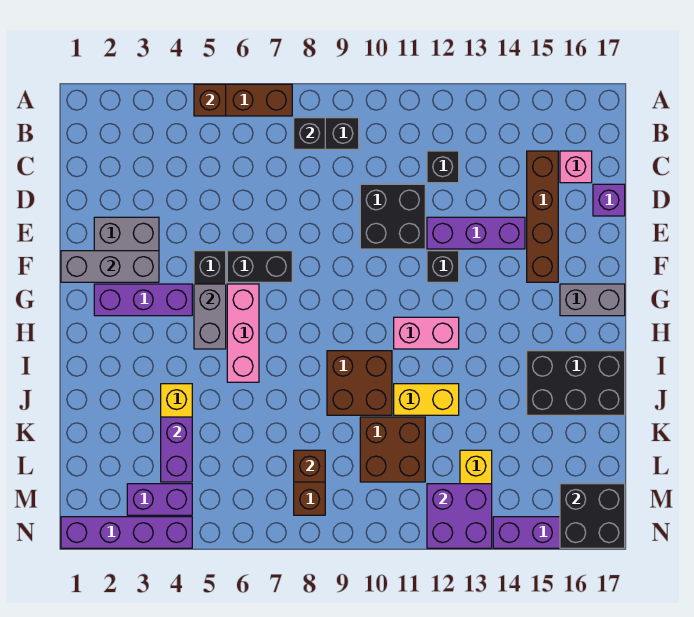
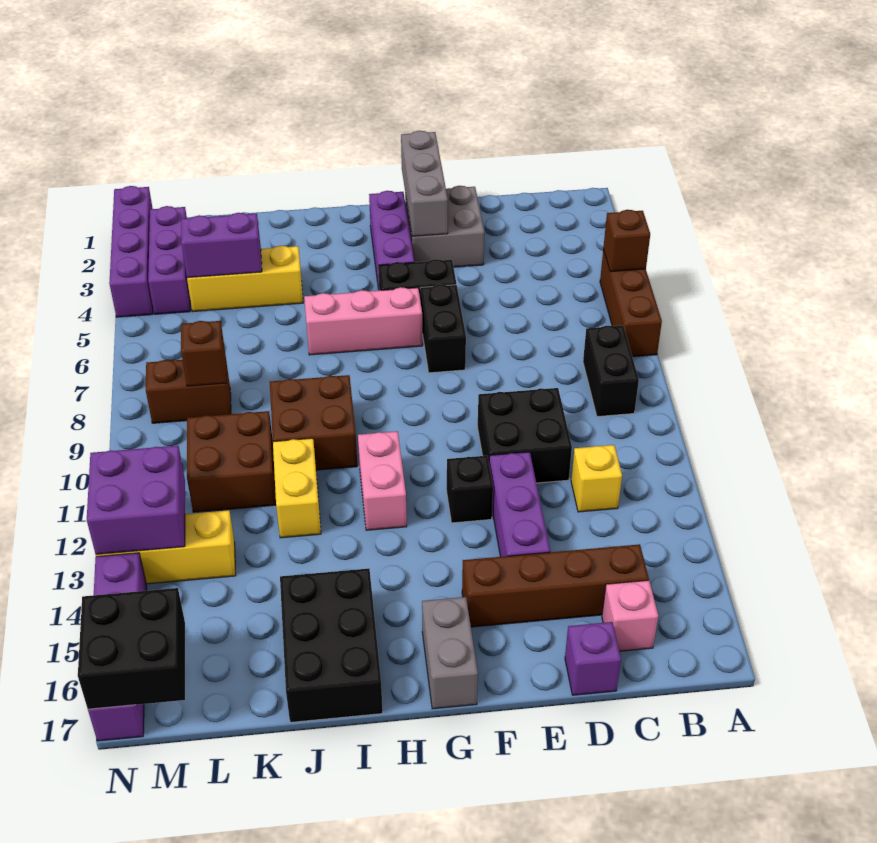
black brick B8 level 2 -> none
black brick C12 level 1 -> yellow brick C12 level 1
grey brick G5:H5 level 2 -> none
purple brick M3:M4 level 1 -> purple brick M2:M4 level 1

